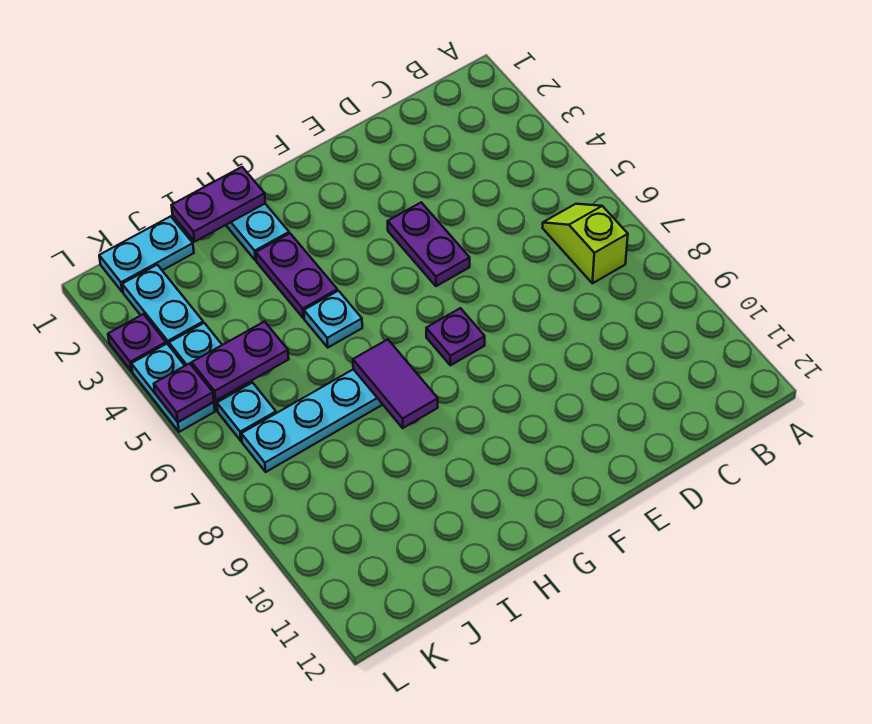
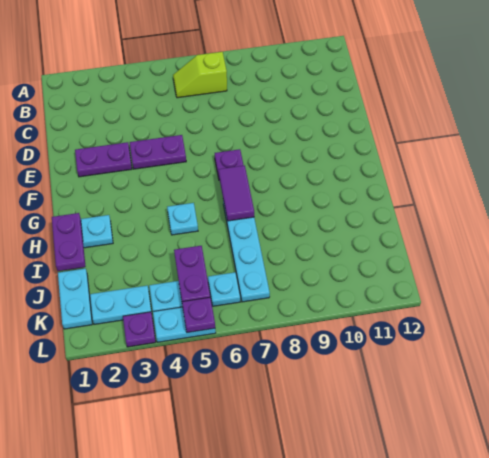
purple plate H3:H4 level 1 -> purple plate E2:E3 level 1
purple tile H7:H8 level 2 -> purple tile G7:H7 level 2

